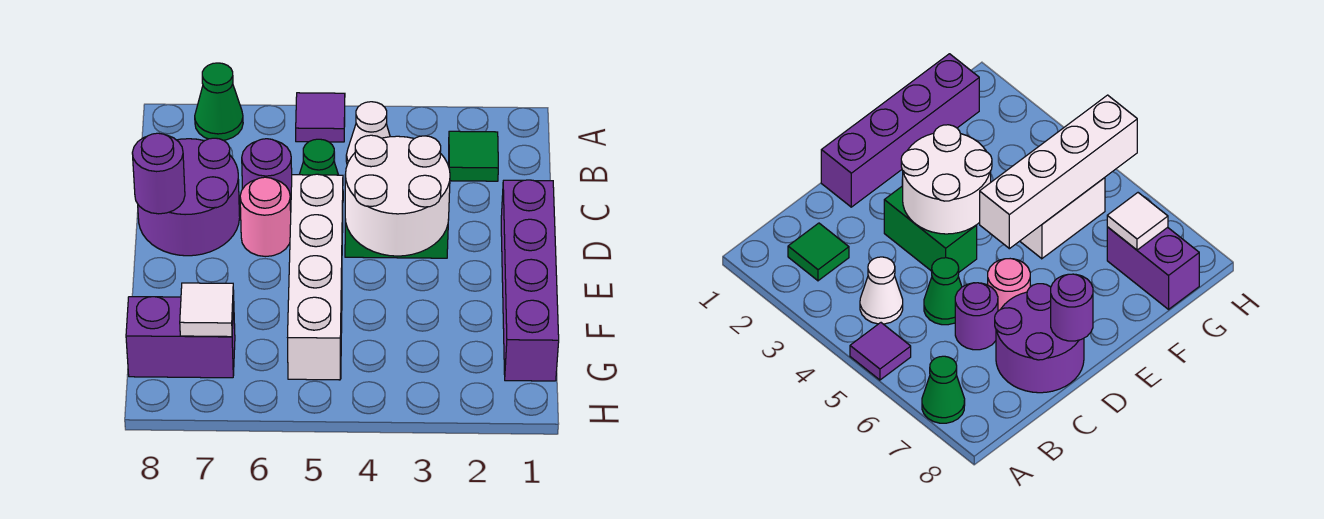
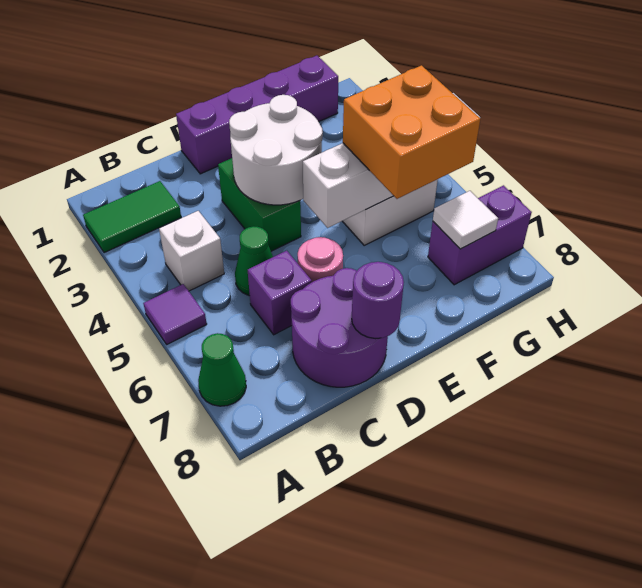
green tile B2 level 1 -> green tile A2:B2 level 1
white cone B4 level 1 -> white brick B4 level 1
purple round brick C6 level 1 -> purple brick C6 level 1
none -> orange brick F5:G6 level 3
purple brick G7:G8 level 1 -> purple brick G7:H7 level 1

